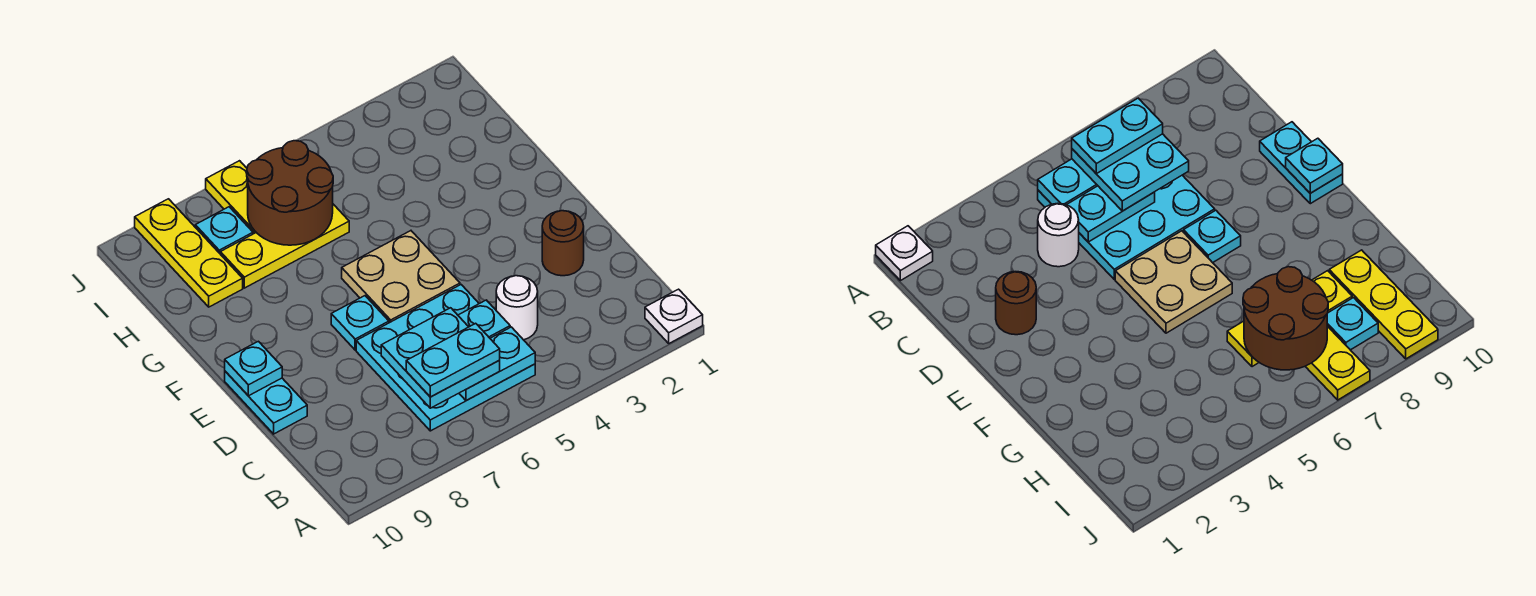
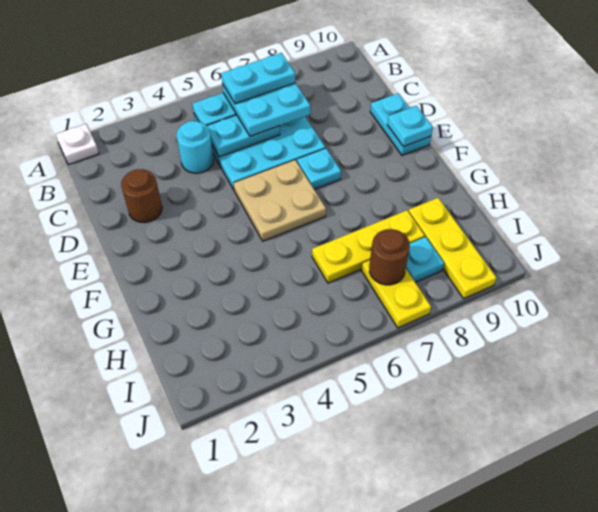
white round brick C4 level 1 -> cyan round brick C4 level 1
brown round brick H6:I7 level 2 -> brown round brick I7 level 2

